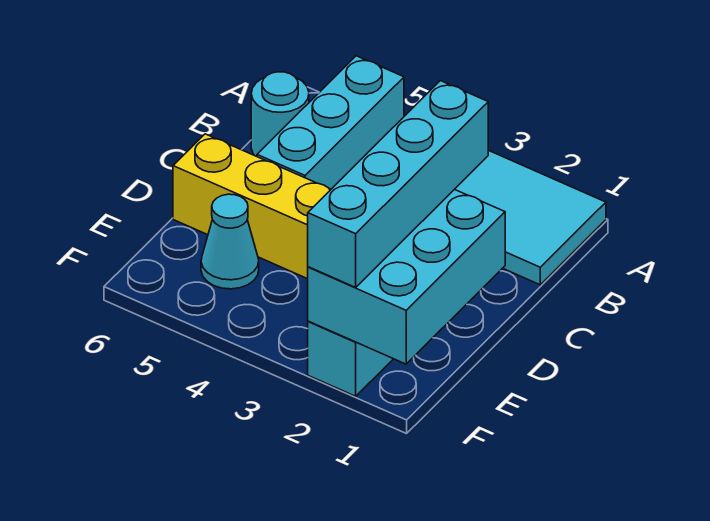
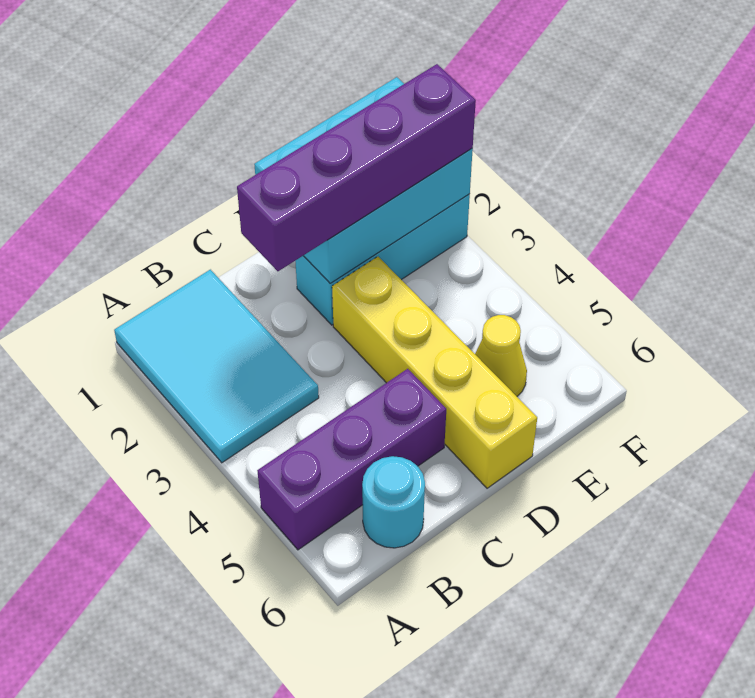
cyan brick A5:C5 level 1 -> purple brick A5:C5 level 1
cyan brick C2:F2 level 3 -> purple brick C2:F2 level 3
cyan cone E5 level 1 -> yellow cone E5 level 1

